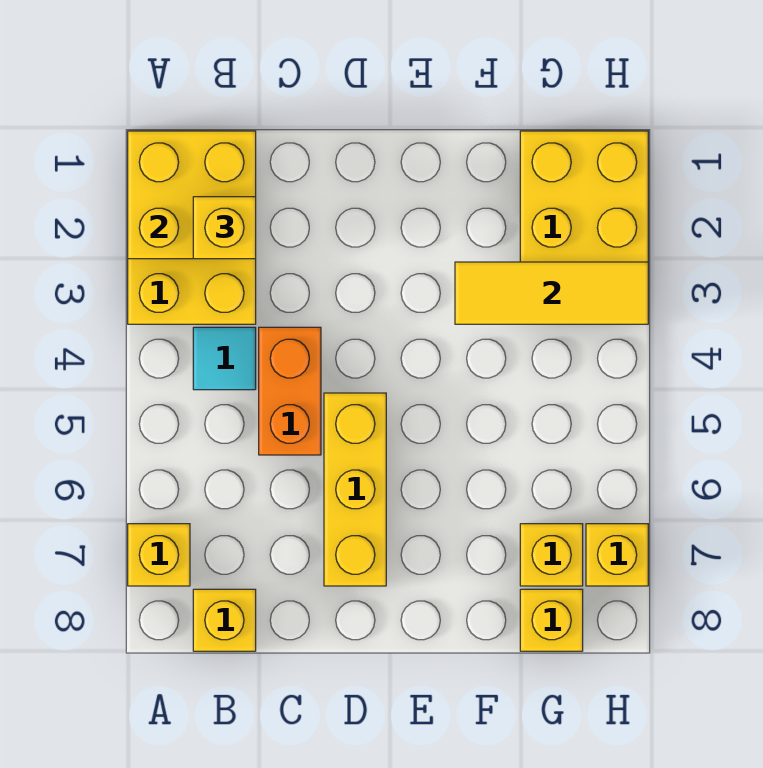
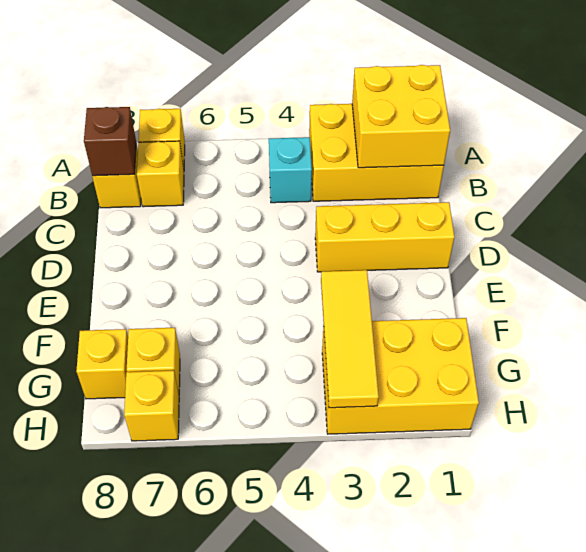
yellow brick B2 level 3 -> yellow brick B7 level 1
cyan tile B4 level 1 -> cyan brick B4 level 1
none -> brown brick B8 level 2
orange brick C4:C5 level 1 -> none
yellow brick D5:D7 level 1 -> yellow brick D1:D3 level 1

